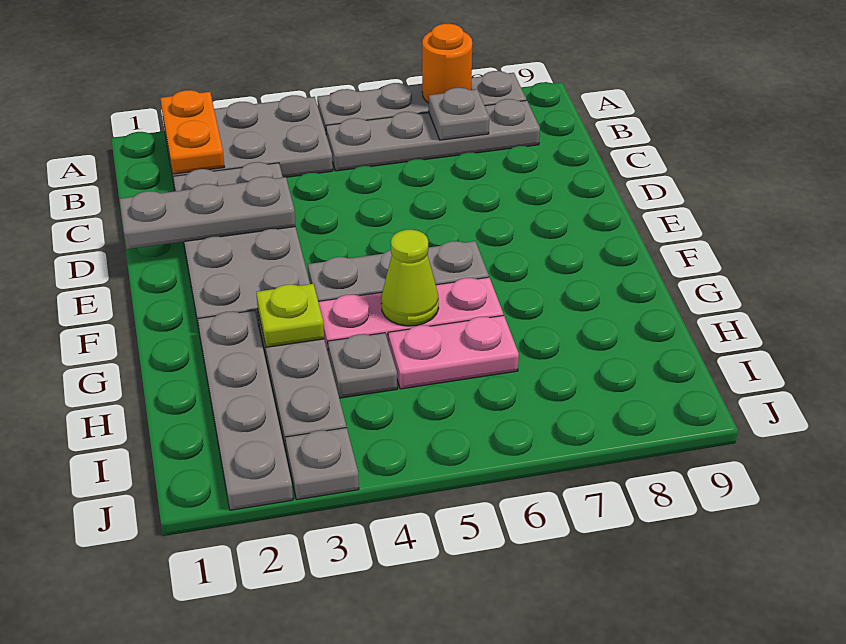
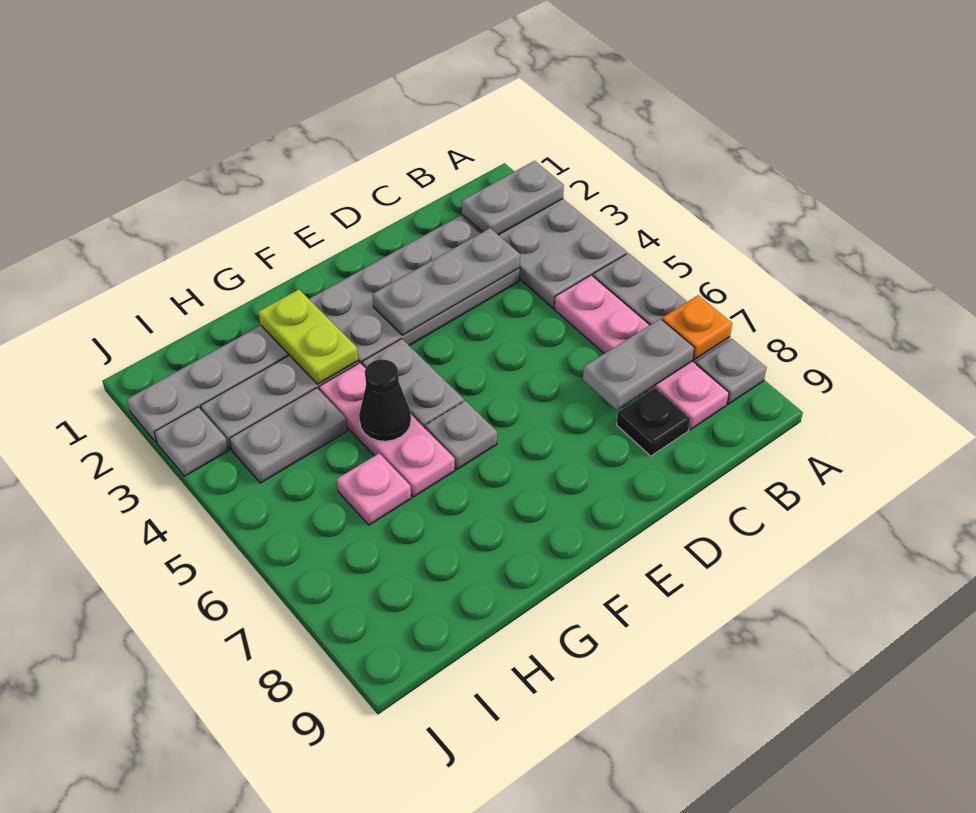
orange plate A2:B2 level 2 -> grey plate A2:B2 level 2
orange round brick A7 level 2 -> orange plate A7 level 2
grey plate B5:B8 level 1 -> pink plate B5:B8 level 1
grey plate B7 level 2 -> grey plate B7:C7 level 2
none -> black plate C8 level 1
grey plate D1:D3 level 2 -> grey plate C3:E3 level 2
lime plate G3 level 2 -> lime plate G2:G3 level 2
lime cone G5 level 2 -> black cone G5 level 2
grey plate H4 level 1 -> grey plate H4:I4 level 1
pink plate H5:H6 level 1 -> pink plate H6 level 1

